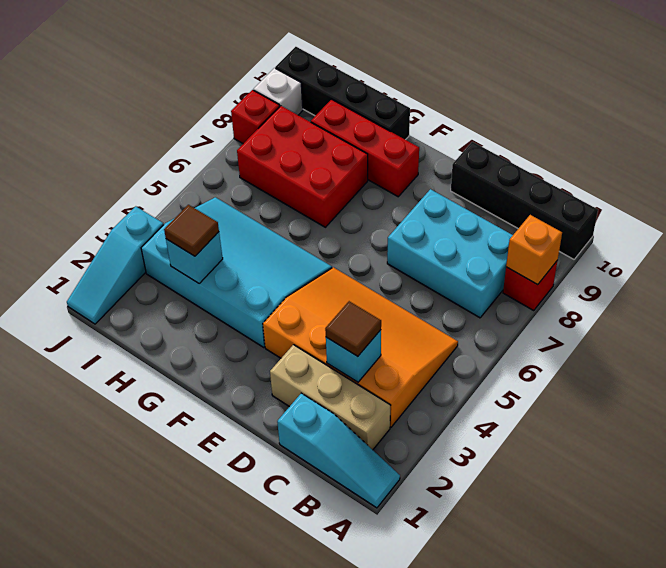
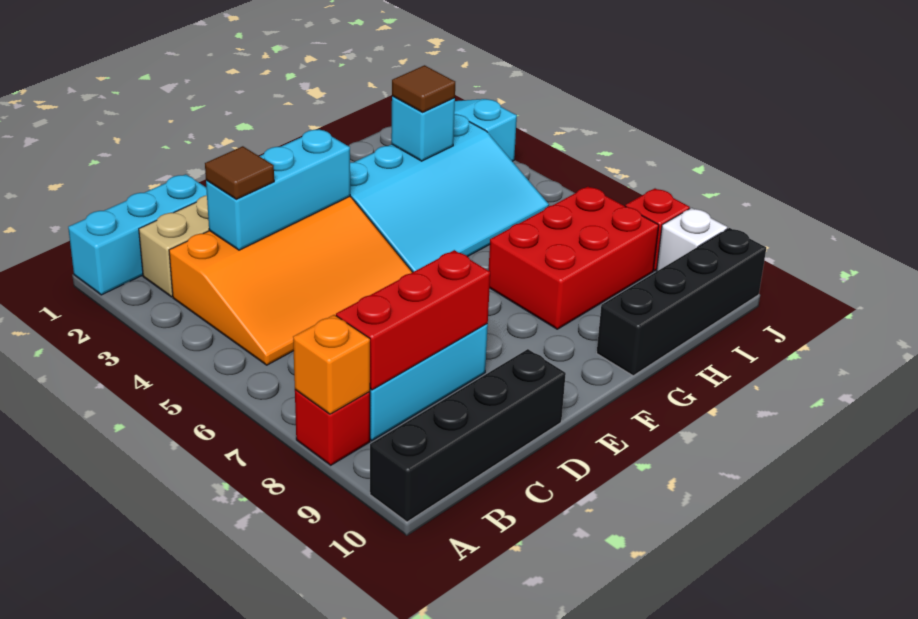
cyan slope A1:C1 level 1 top C -> cyan brick A1:C1 level 1
cyan brick C3 level 2 -> cyan brick C3:E3 level 2
red brick F9:H9 level 1 -> red brick B8:D8 level 2

